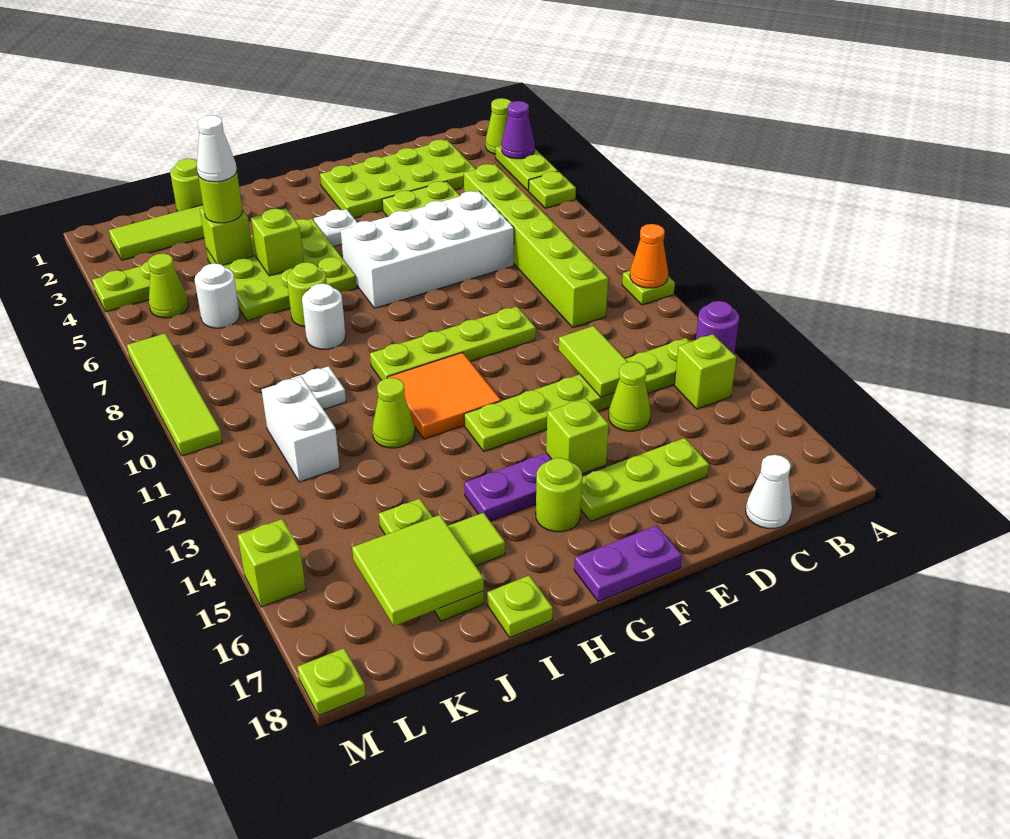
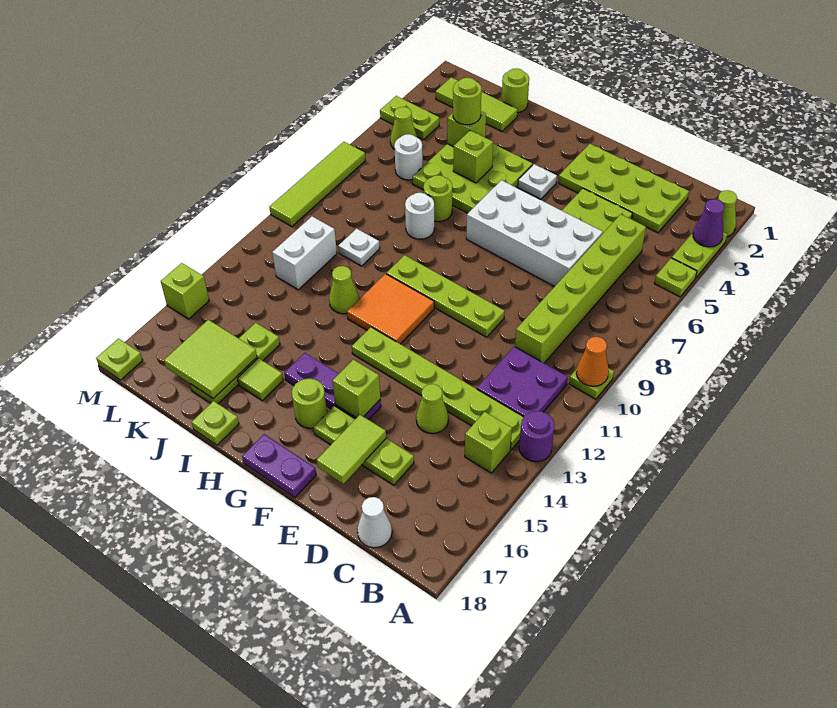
none -> purple plate B11:C12 level 1
lime tile D12:D13 level 2 -> lime tile E16:E17 level 2
white cone J4 level 4 -> none

